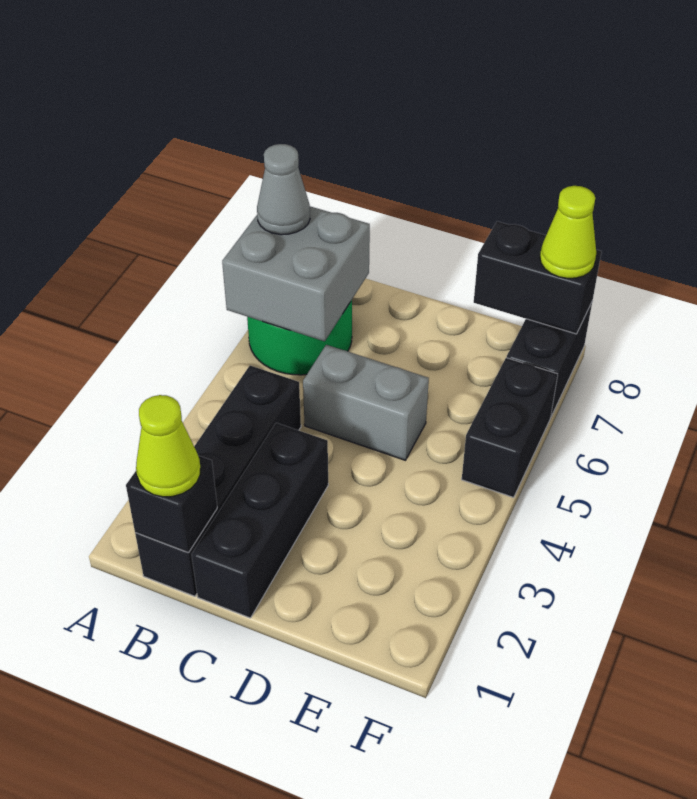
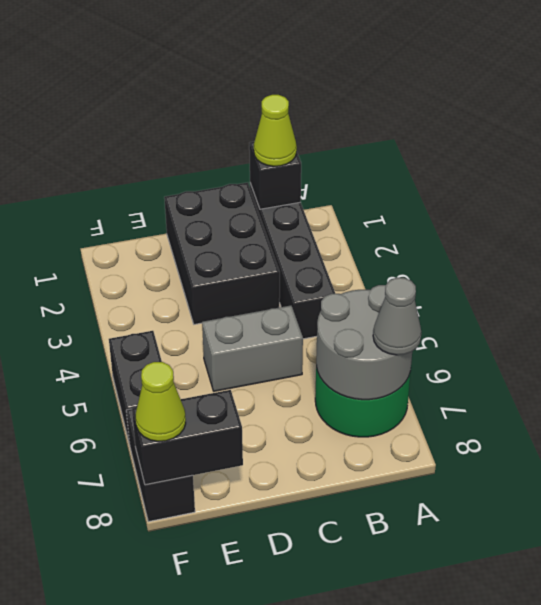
grey brick A6:B7 level 2 -> grey round brick A6:B7 level 2
black brick C1:C3 level 1 -> black brick C1:D3 level 1

